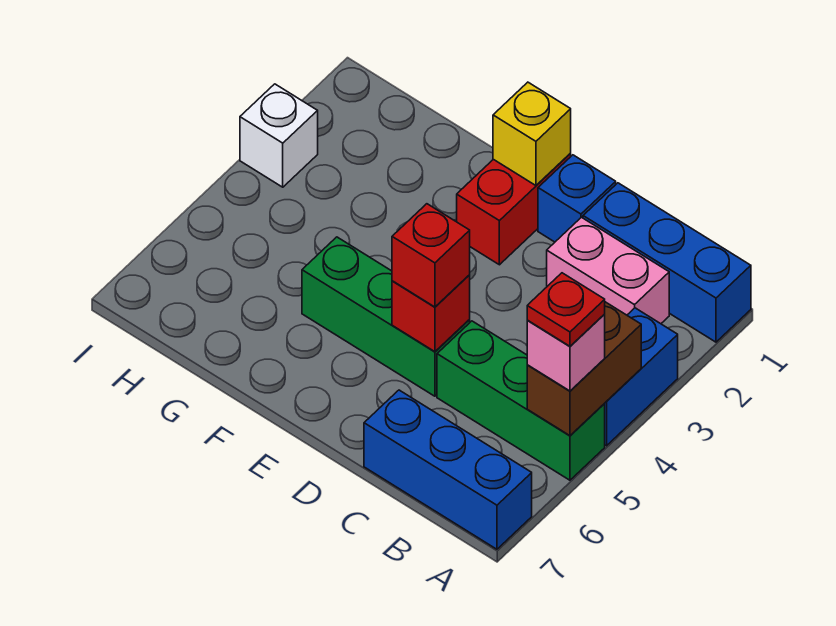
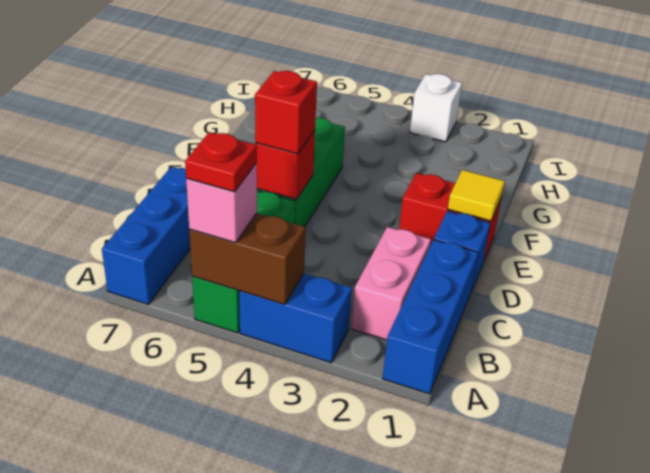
yellow brick E1 level 2 -> yellow tile E1 level 2

